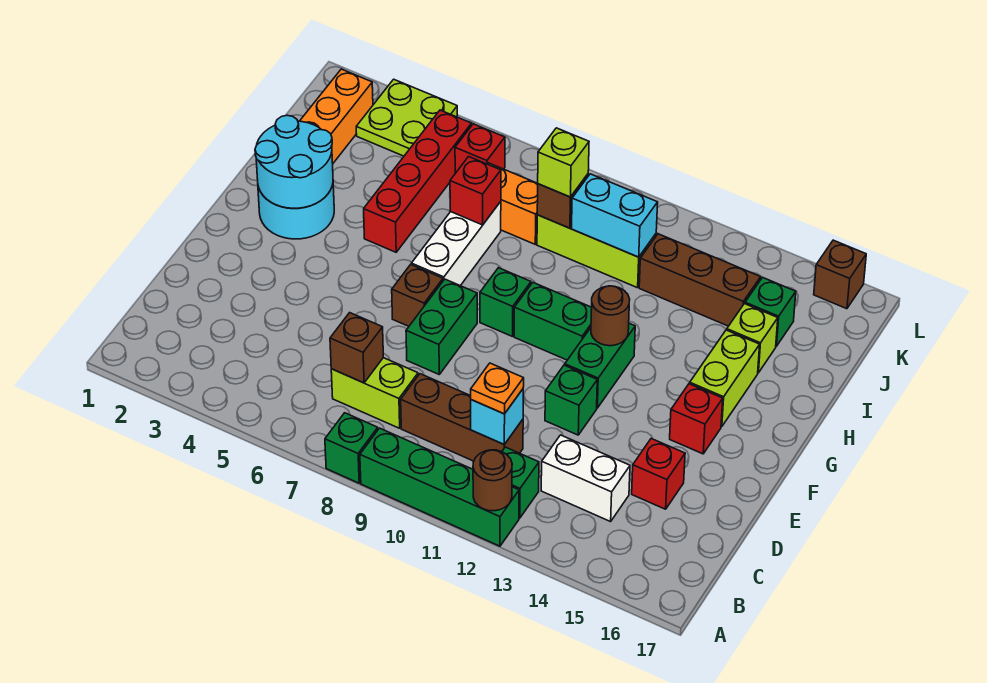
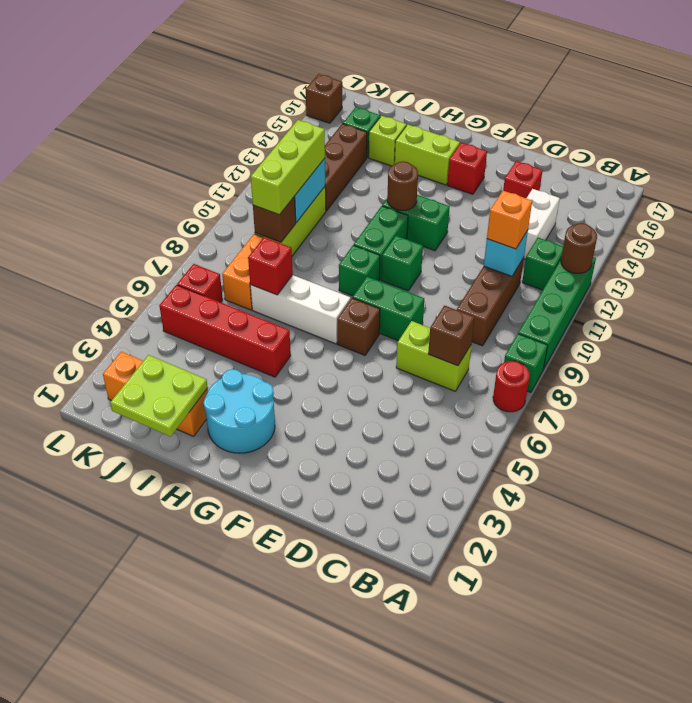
none -> red round brick A7 level 1
lime brick C7:C8 level 1 -> lime brick C7:D7 level 1
orange plate C11 level 3 -> orange brick C11 level 3
green brick E12 level 1 -> green brick F10 level 1
cyan round brick G2:H3 level 2 -> none
lime brick J9 level 3 -> lime brick J9:J11 level 3
lime plate K3:L4 level 1 -> lime plate I1:J2 level 2

